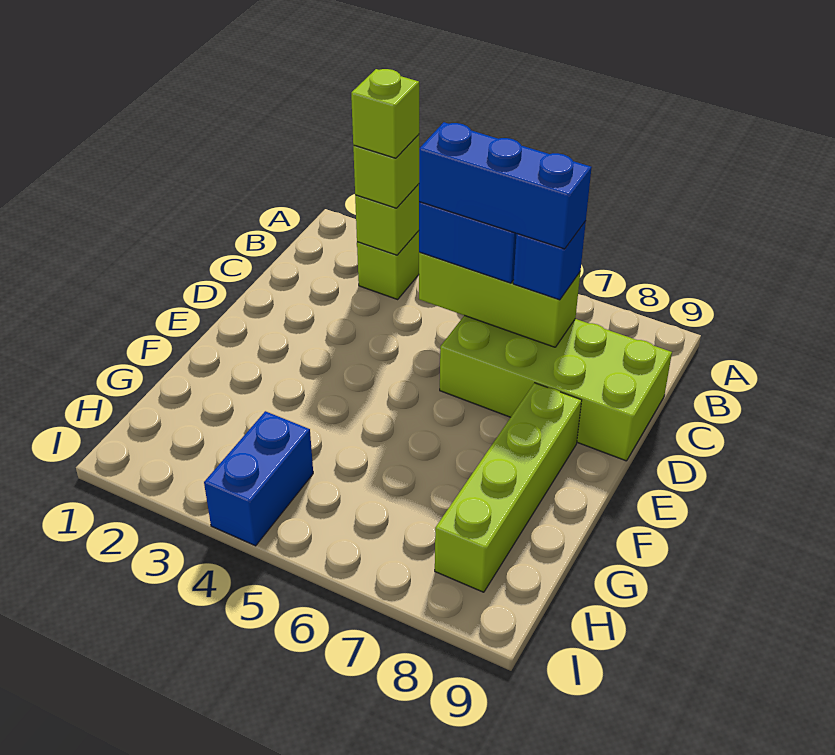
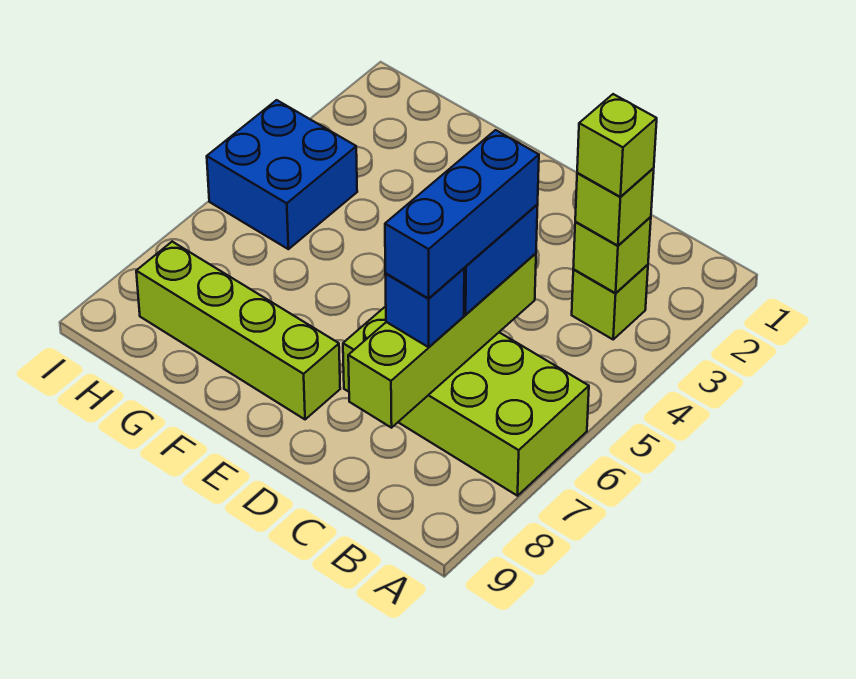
lime brick C5:C7 level 2 -> lime brick C5:C8 level 2
lime brick C6:D9 level 1 -> lime brick A6:D7 level 1
blue brick H4:I4 level 1 -> blue brick H4:I5 level 1

